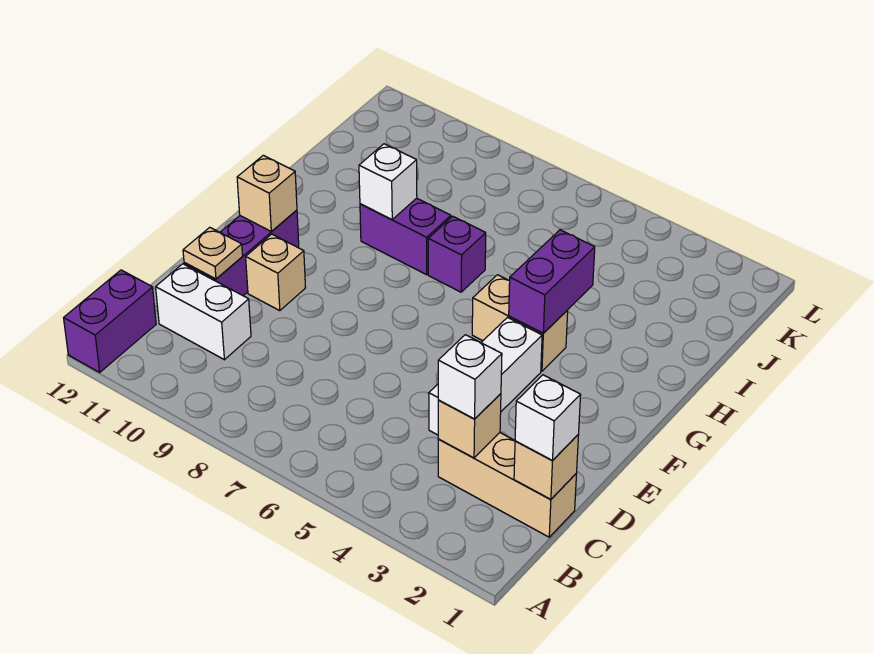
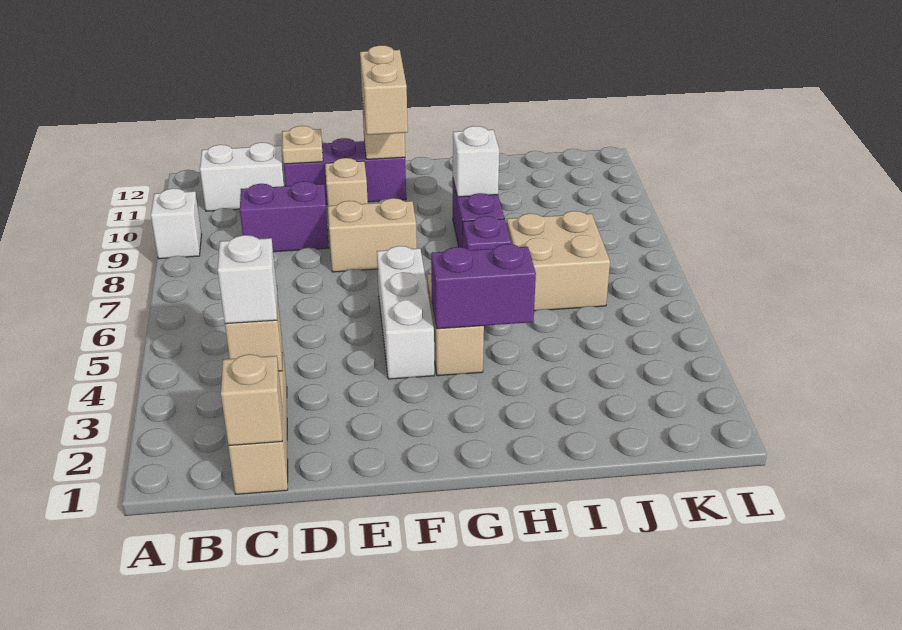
purple brick A12:B12 level 1 -> purple brick C9:D9 level 1
white brick C1 level 3 -> white brick A9 level 1
white brick C10:C11 level 1 -> white brick B11:C11 level 1
white brick D4:F4 level 1 -> white brick F4:F6 level 1
none -> tan brick E8:F8 level 1
none -> tan brick F10:F11 level 3
none -> tan brick I6:J7 level 1

